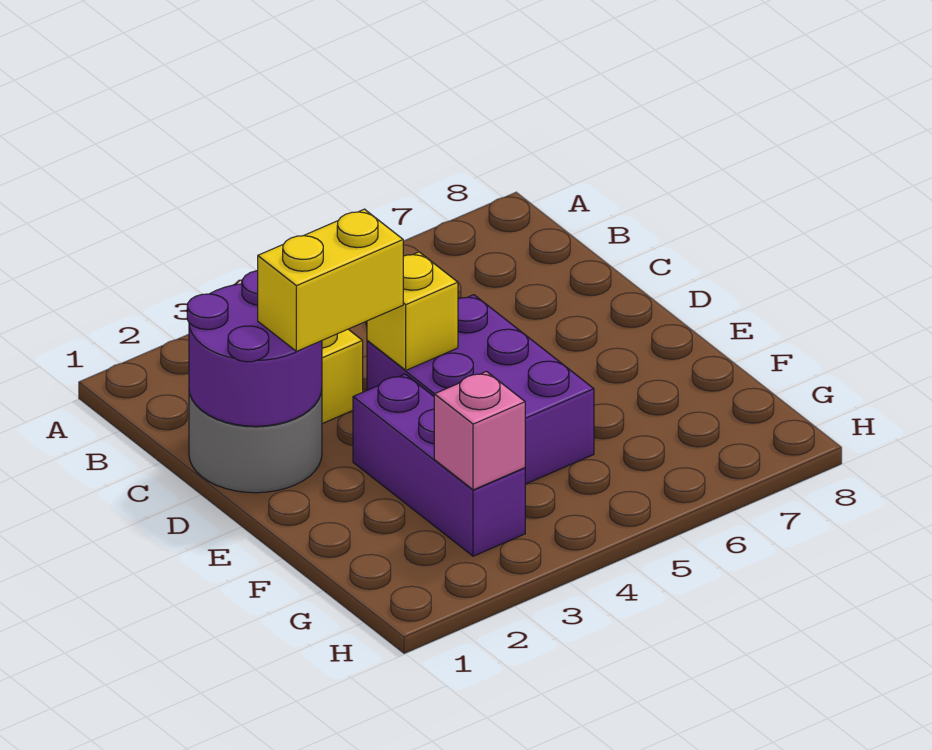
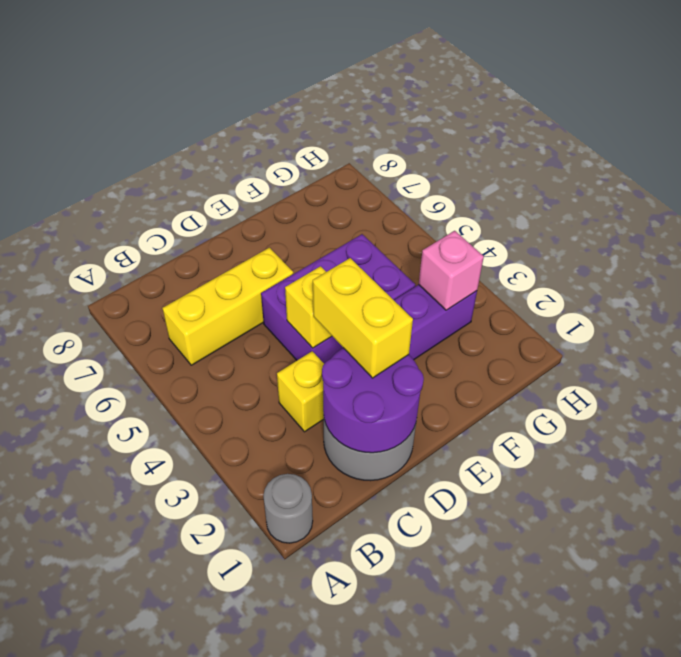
none -> grey round brick A1 level 1
none -> yellow brick B6:D6 level 1

